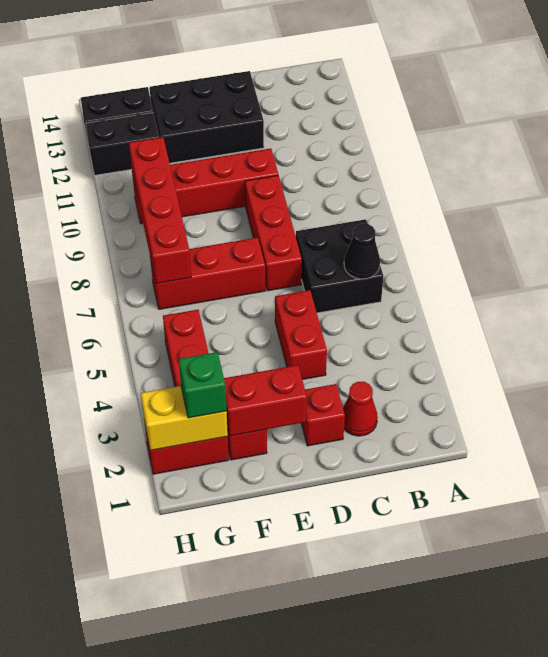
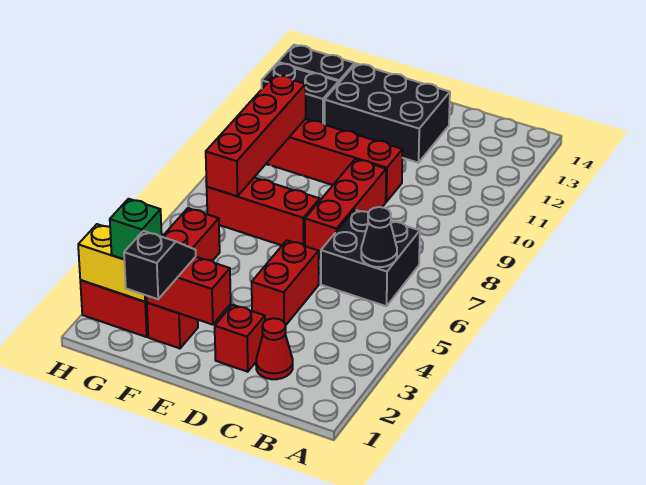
none -> black slope F1:F2 level 3 top 1

